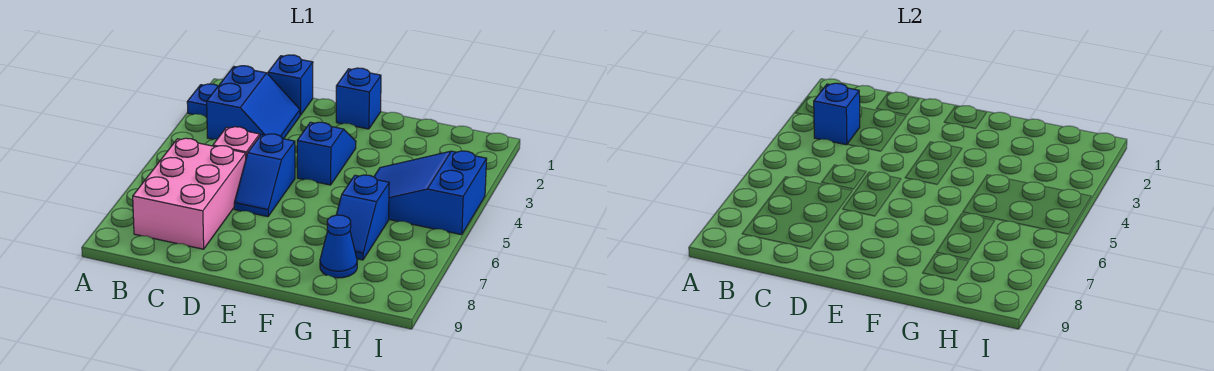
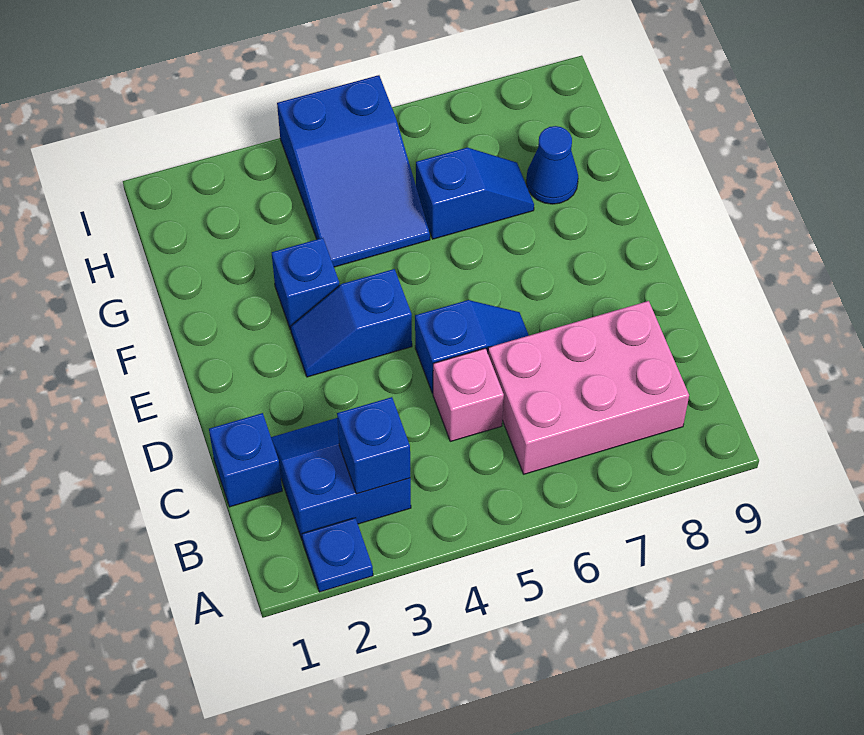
blue brick E1 level 1 -> blue brick F3 level 1

